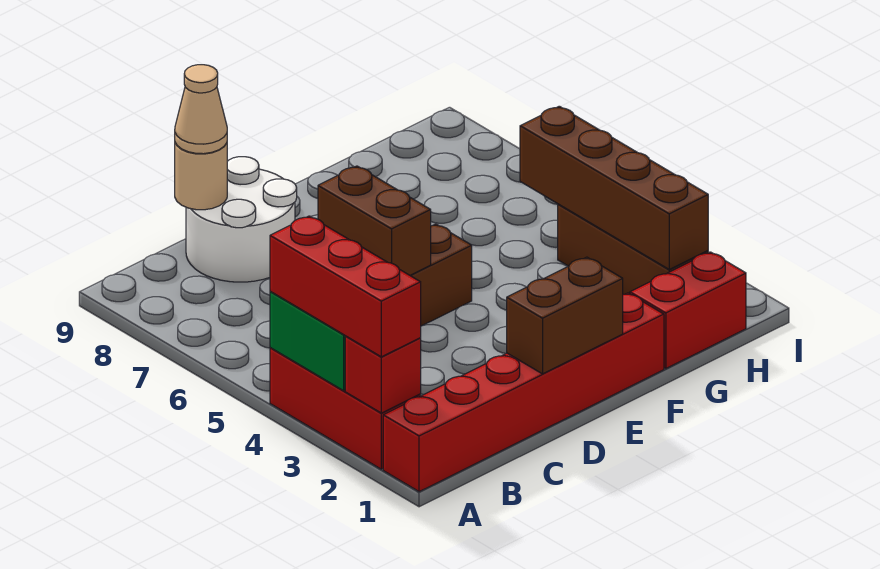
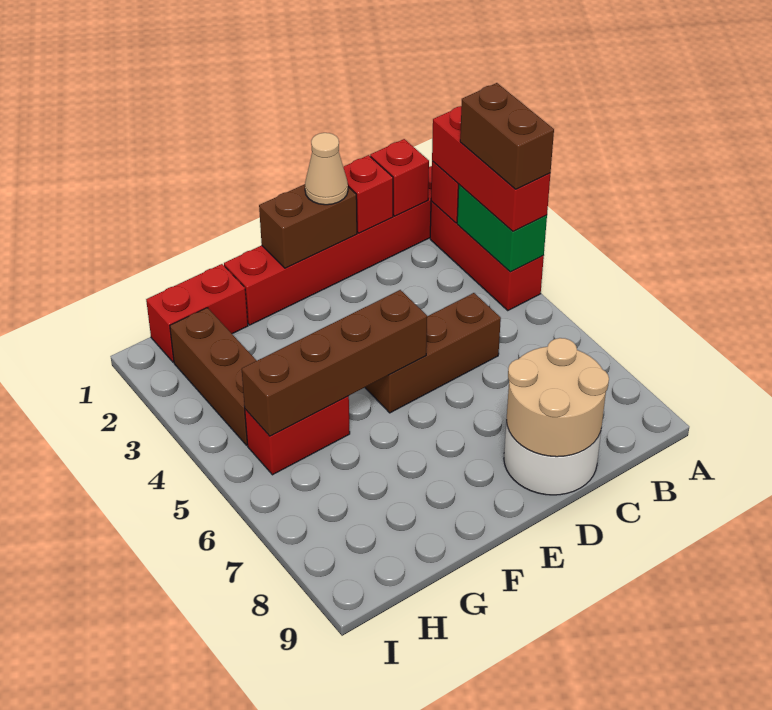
none -> red brick B1 level 2
none -> red brick C1 level 2
tan round brick C9 level 2 -> tan round brick C8:D9 level 2
tan cone C9 level 3 -> tan cone D1 level 3
brown brick D5:D6 level 2 -> brown brick A3:A4 level 4
none -> red brick G5:H5 level 1
brown brick H2:H5 level 2 -> brown brick E5:H5 level 2

